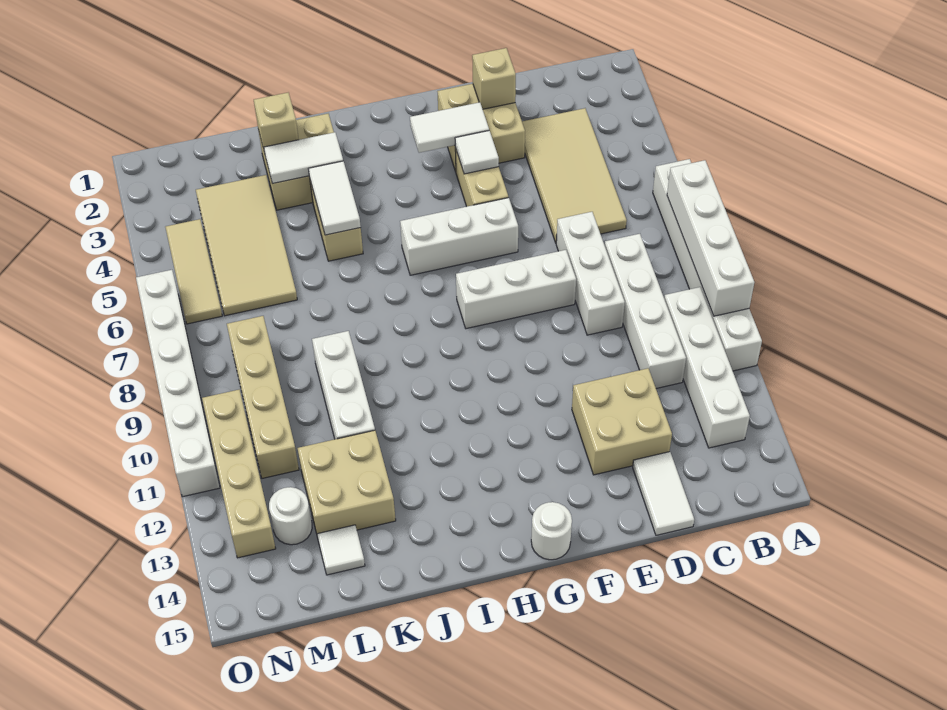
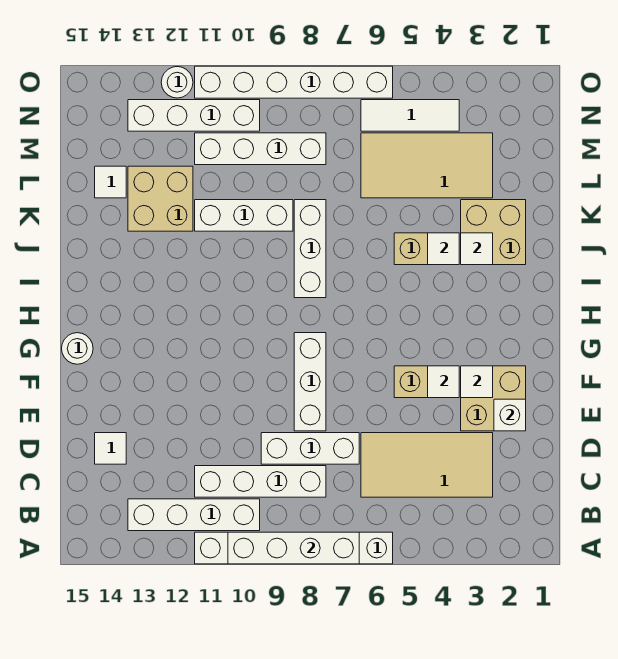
tan brick D12:E13 level 1 -> none
white tile D14:D15 level 1 -> white tile D14 level 1
tan brick E2 level 2 -> white brick E2 level 2
white tile F3:G3 level 2 -> white tile F3 level 2
white brick F6:H6 level 1 -> white brick I8:K8 level 1
white tile J3:K3 level 2 -> white tile J3 level 2
white tile J4:J5 level 2 -> white tile J4 level 2
tan brick K2 level 2 -> none
tan brick M8:M11 level 1 -> white brick M8:M11 level 1
white round brick M13 level 1 -> white round brick O12 level 1
tan tile N4:N6 level 1 -> white tile N4:N6 level 1
tan brick N10:N13 level 1 -> white brick N10:N13 level 1

